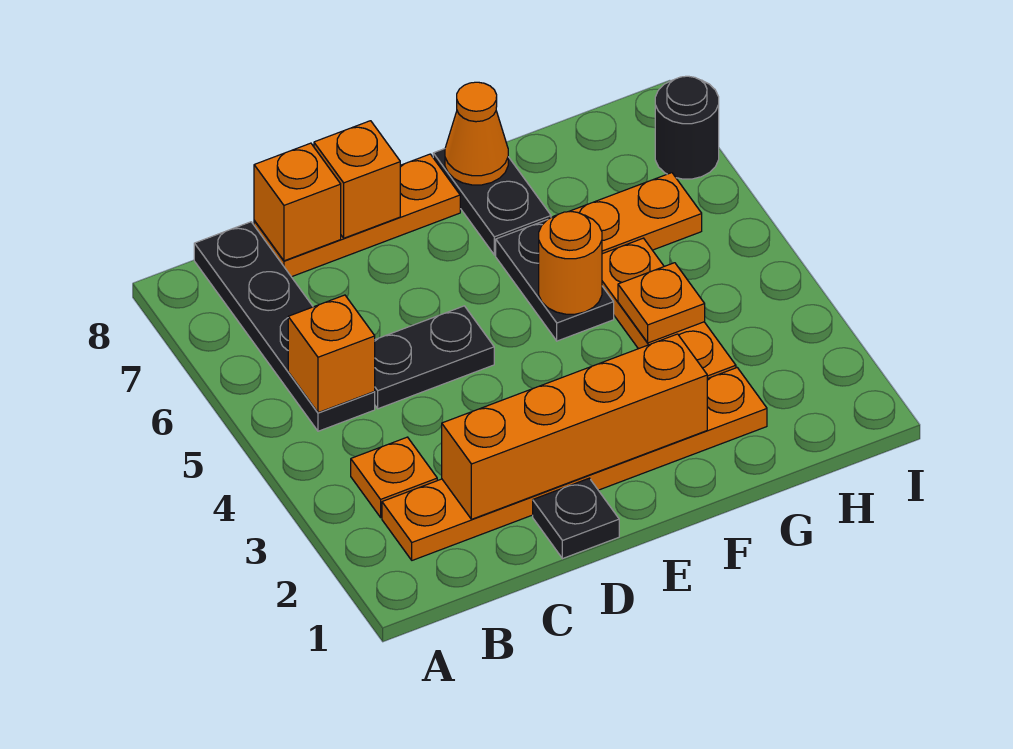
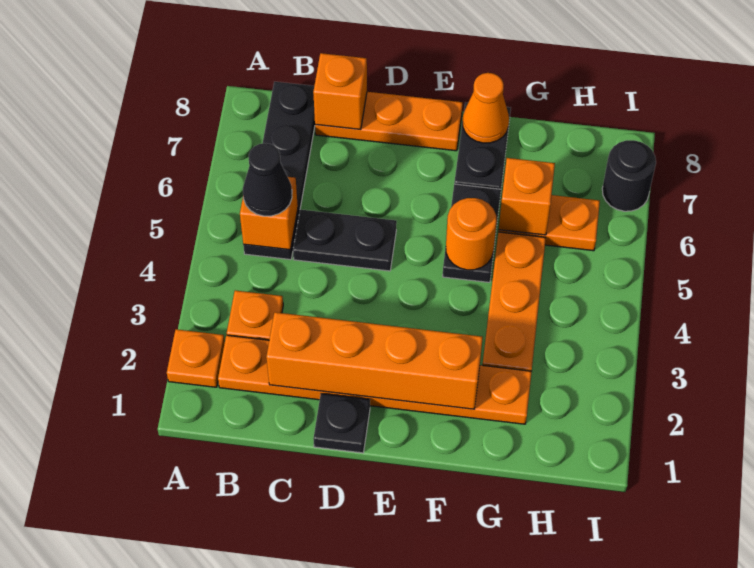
none -> black cone B5 level 3
orange brick D8 level 2 -> orange brick G6 level 2
orange plate G4 level 2 -> orange plate A2 level 1

